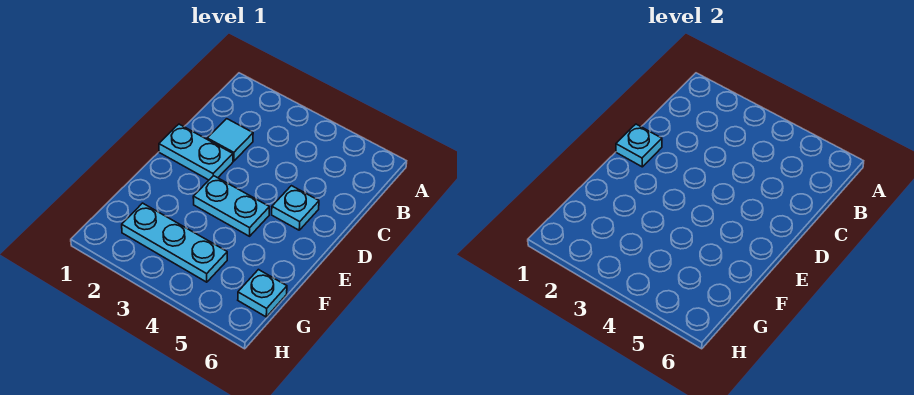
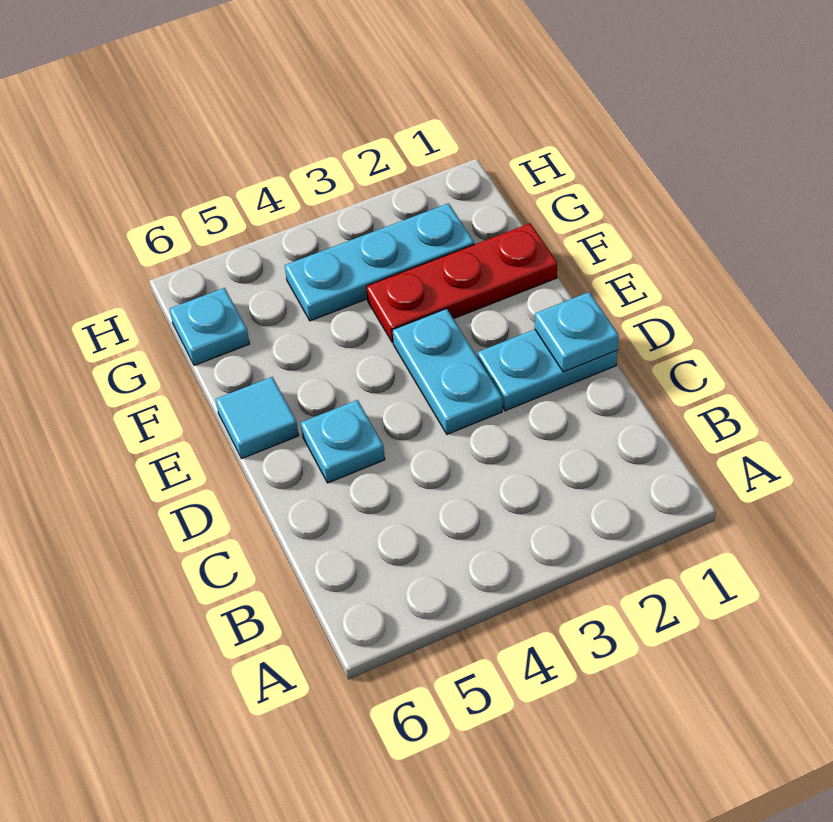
cyan tile C2 level 1 -> cyan tile E6 level 1
cyan plate E3:E4 level 1 -> cyan plate D3:E3 level 1
none -> red plate F1:F3 level 1

